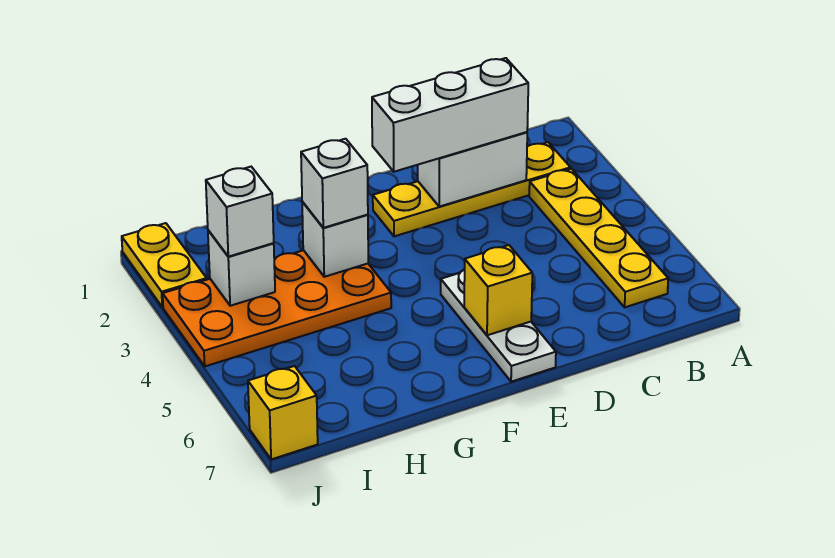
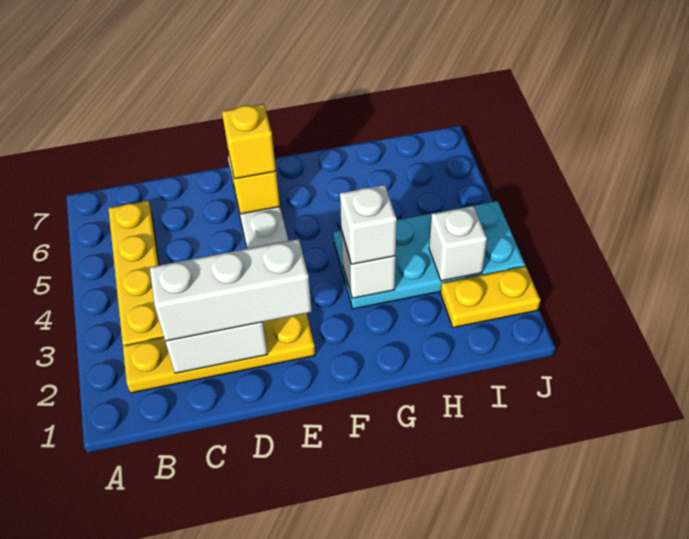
orange plate G3:J4 level 1 -> cyan plate G3:J4 level 1
white brick I3 level 3 -> none
yellow plate J1:J2 level 1 -> yellow plate I2:J2 level 1
yellow brick J7 level 1 -> yellow brick E6 level 3

